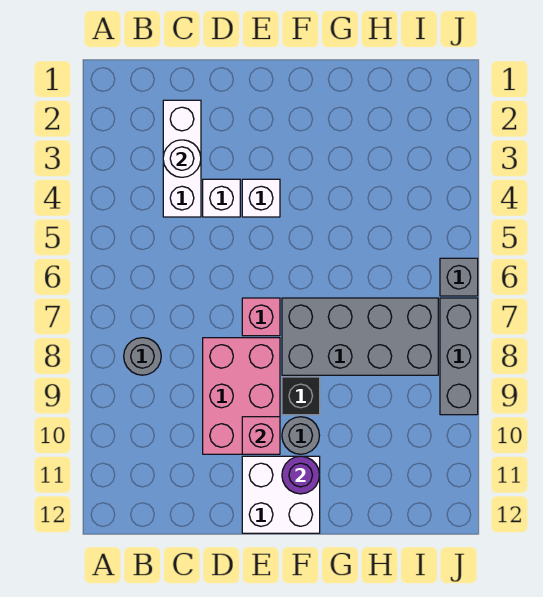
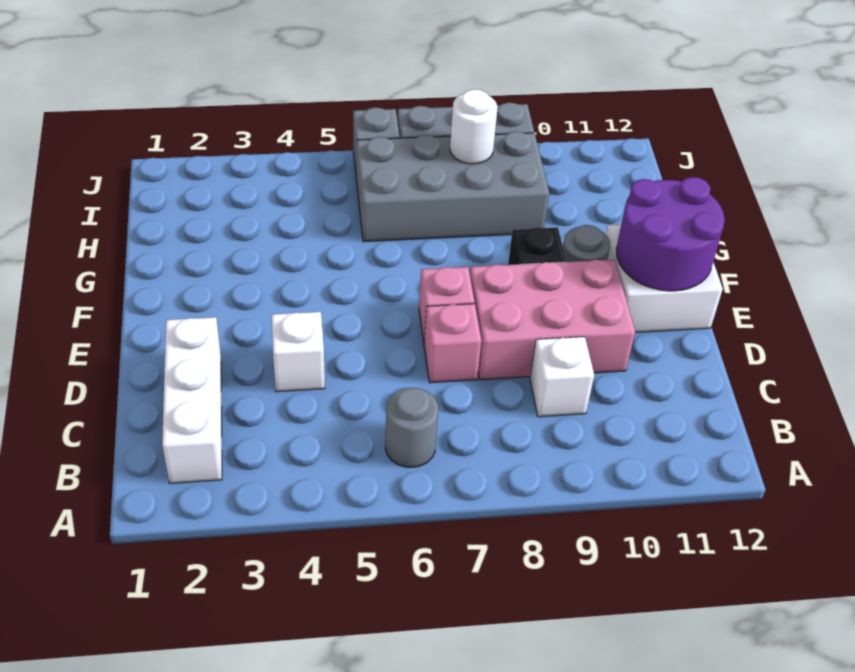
grey round brick B8 level 1 -> grey round brick B6 level 1
white brick C2:C4 level 1 -> white brick B2:D2 level 1
white round brick C3 level 2 -> white round brick I8 level 2
white brick E4 level 1 -> white brick C9 level 1
pink brick E10 level 2 -> pink brick D7 level 1
grey brick F7:I8 level 1 -> grey brick H6:I9 level 1
purple round brick F11 level 2 -> purple round brick E11:F12 level 2

